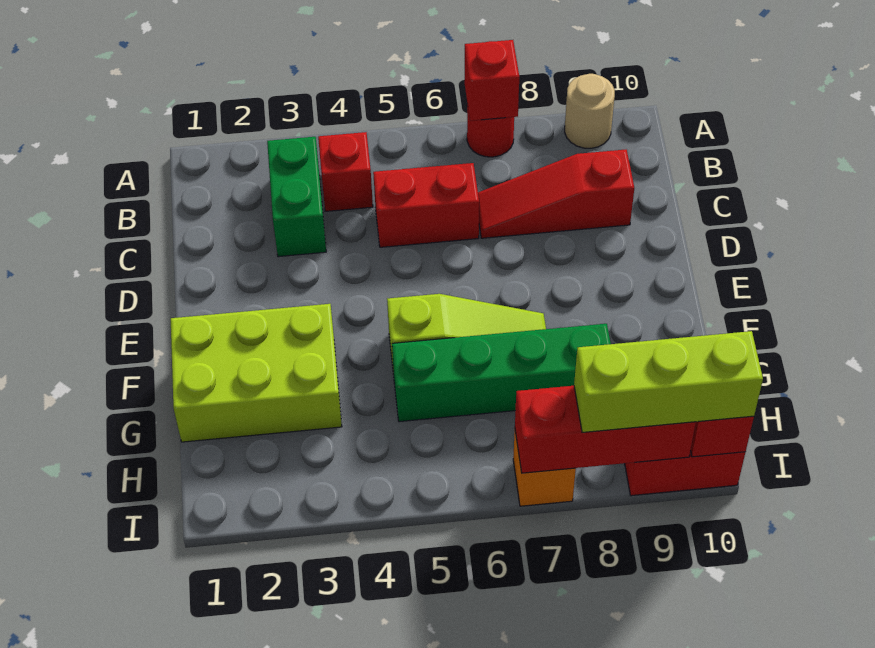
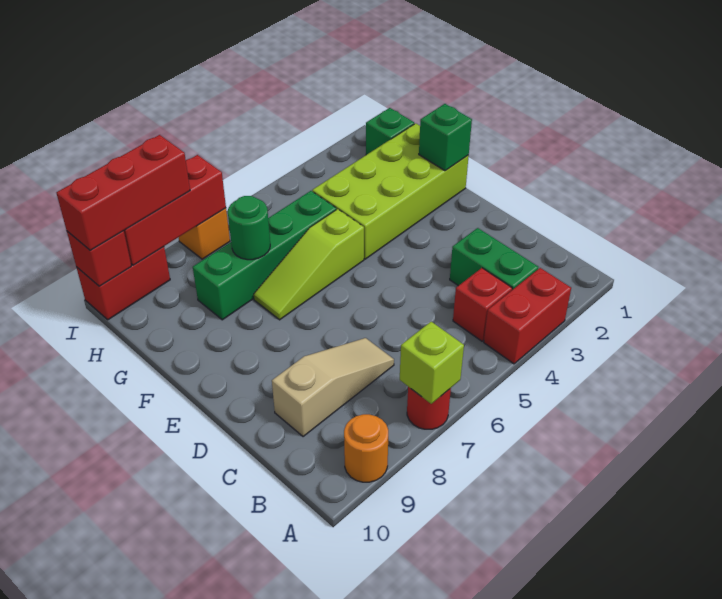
red brick A7 level 2 -> lime brick A7 level 2
tan round brick A9 level 1 -> orange round brick A9 level 1
red brick C5:C6 level 1 -> red brick A3:A4 level 1
red slope C7:C9 level 1 top 9 -> tan slope C7:C9 level 1 top 9
lime brick F1:G3 level 1 -> lime brick F1:G4 level 1
none -> green brick F1 level 2
none -> green round brick G7 level 2
none -> green brick H1 level 1
lime brick I8:I10 level 3 -> red brick I8:I10 level 3

